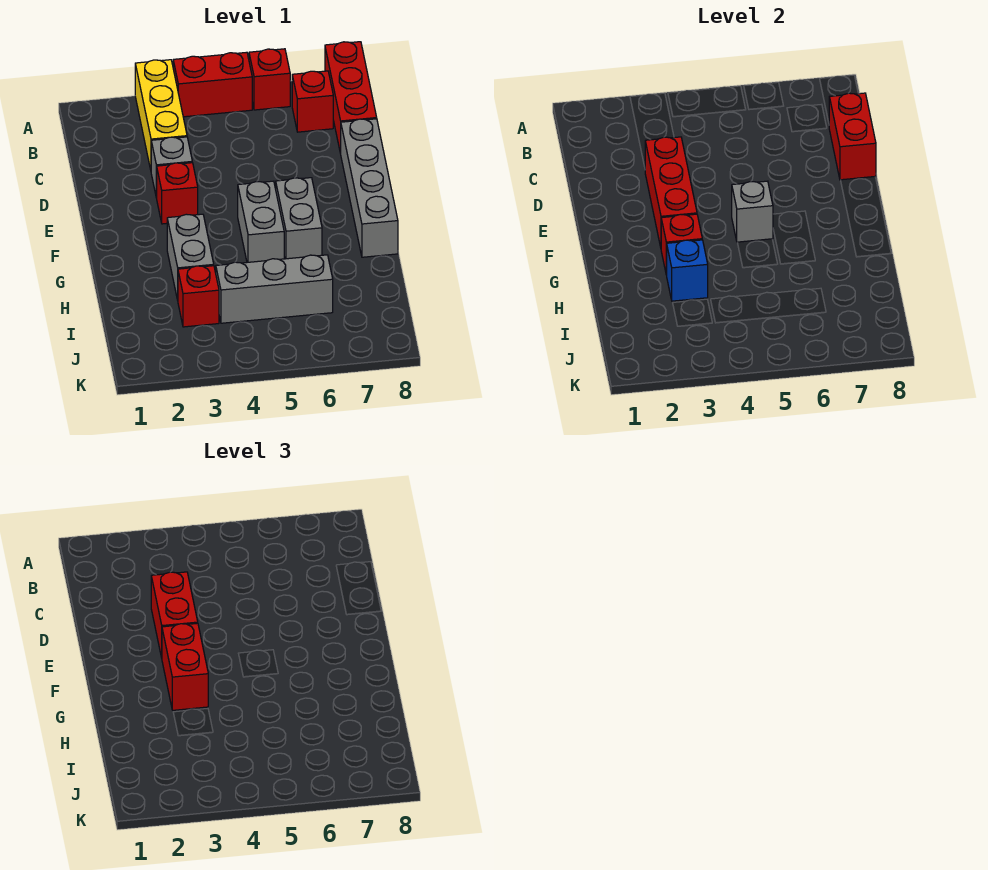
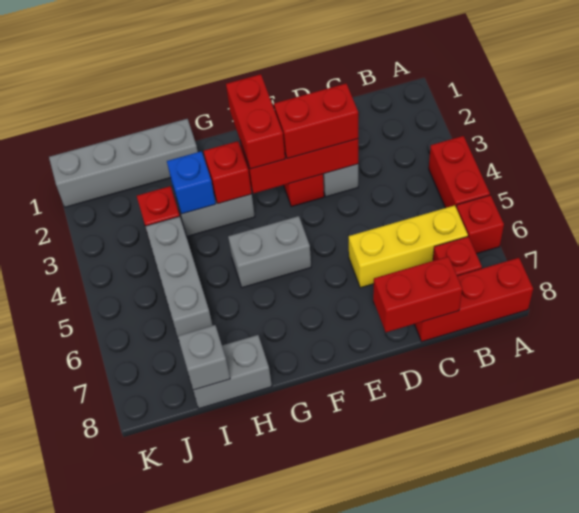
yellow brick A3:C3 level 1 -> yellow brick B6:D6 level 1
grey brick D8:G8 level 1 -> grey brick H1:K1 level 1
red brick F3:G3 level 3 -> red brick F2:F3 level 3
grey brick F5 level 2 -> grey brick I8 level 2
grey brick F6:G6 level 1 -> grey brick H8:I8 level 1

